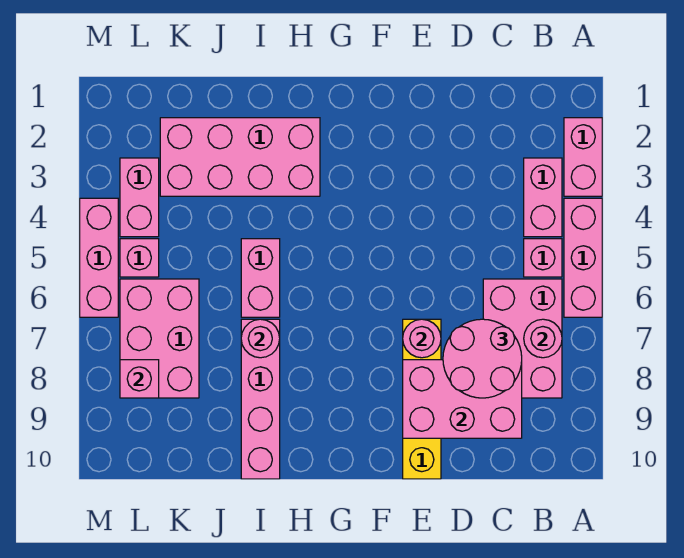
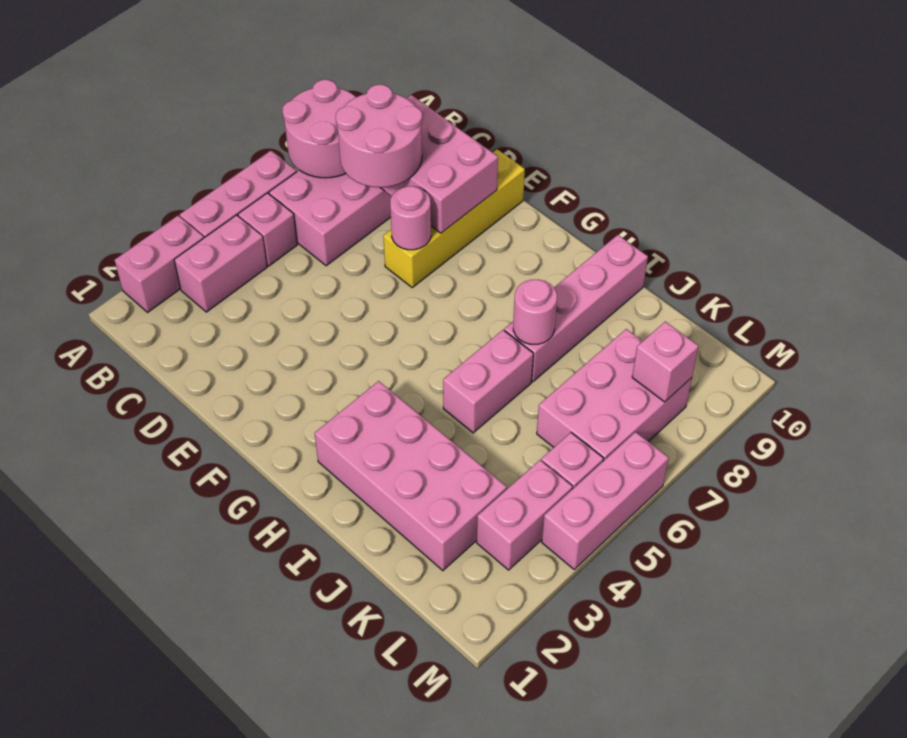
pink round brick B7 level 2 -> pink round brick A7:B8 level 2

